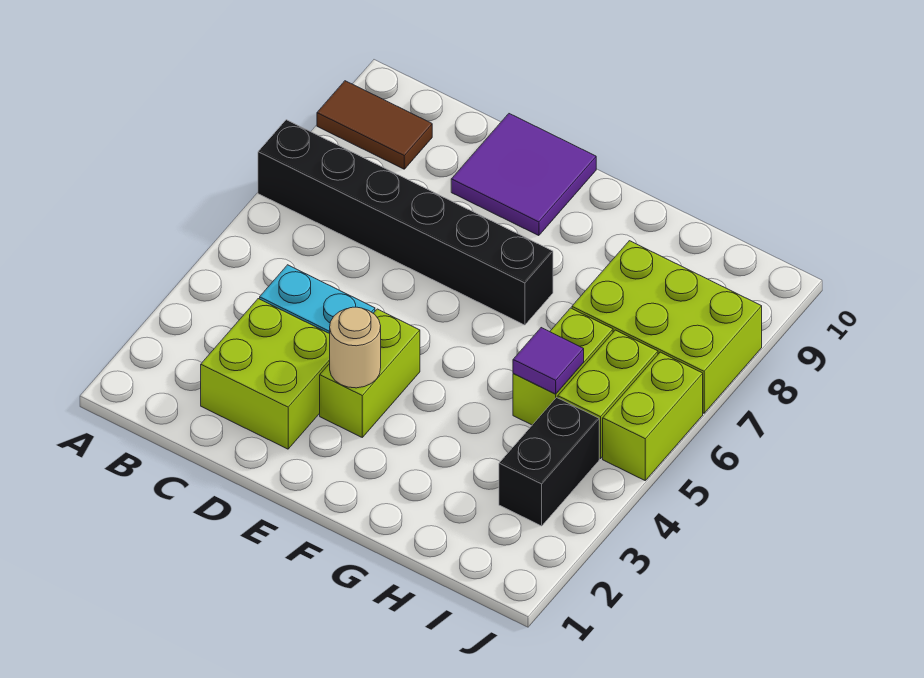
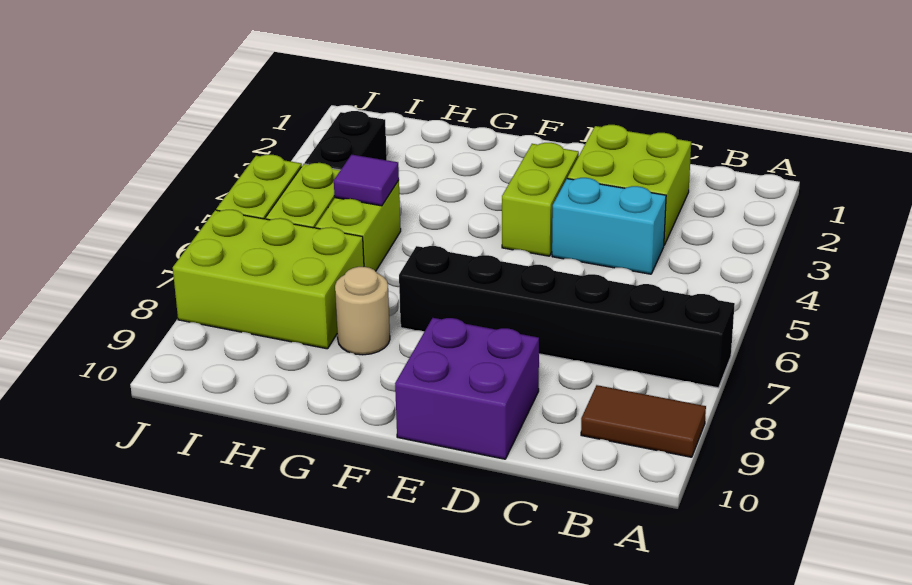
purple tile D9:E10 level 1 -> purple brick D9:E10 level 1
tan round brick E3 level 2 -> tan round brick G8 level 1

